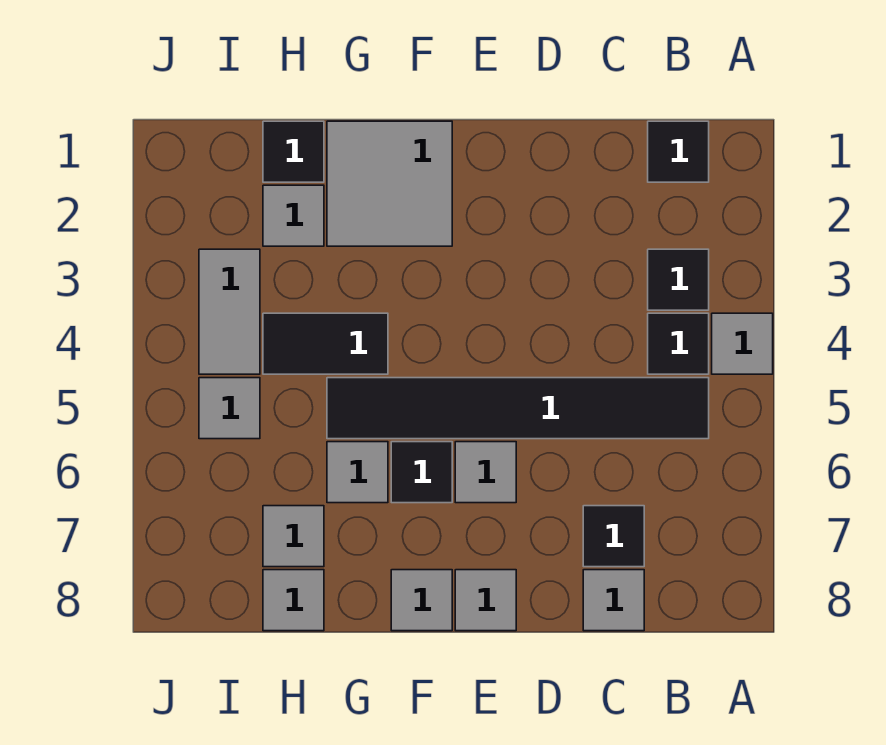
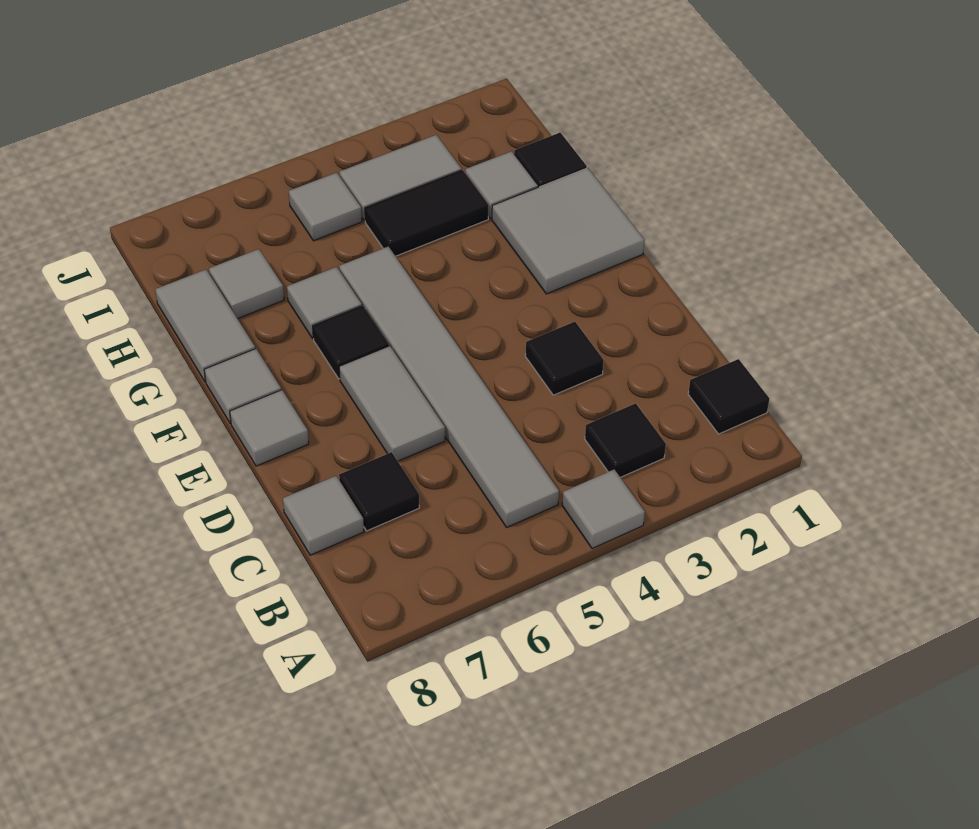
black tile B4 level 1 -> black tile D3 level 1
black tile B5:G5 level 1 -> grey tile B5:G5 level 1
grey tile E6 level 1 -> grey tile D6:E6 level 1
black tile G4:H4 level 1 -> black tile H3:H4 level 1
grey tile H8 level 1 -> grey tile G8:H8 level 1

